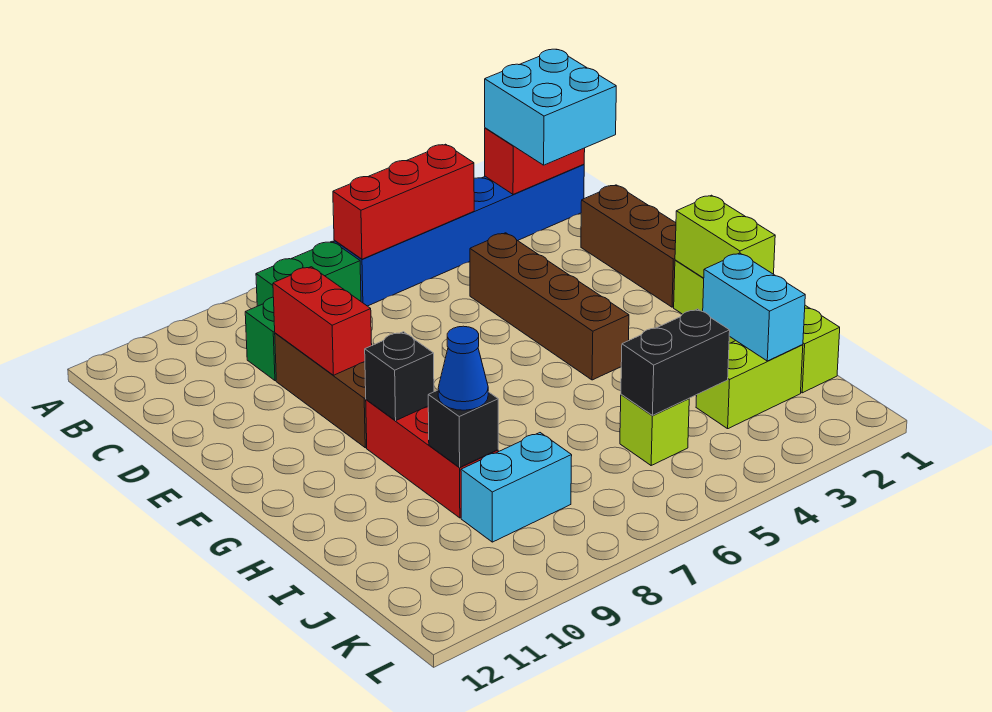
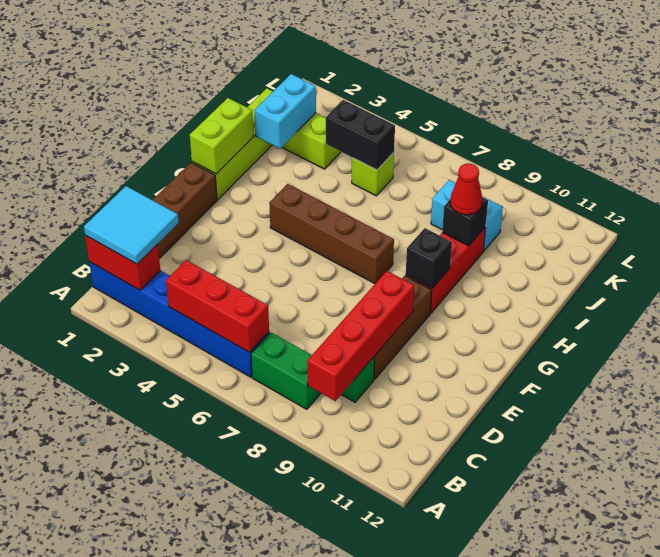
cyan brick B1:C2 level 3 -> cyan tile B1:C2 level 3
brown brick D4:G4 level 1 -> brown brick G4:G7 level 1
red brick D9:E9 level 2 -> red brick B9:E9 level 2
blue cone I9 level 3 -> red cone I9 level 3

